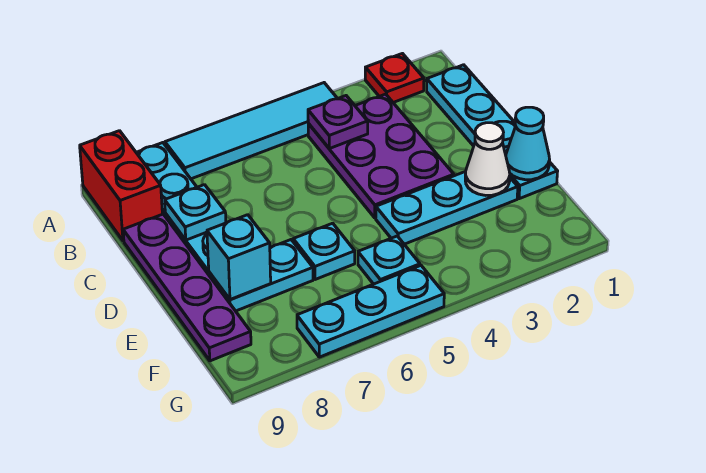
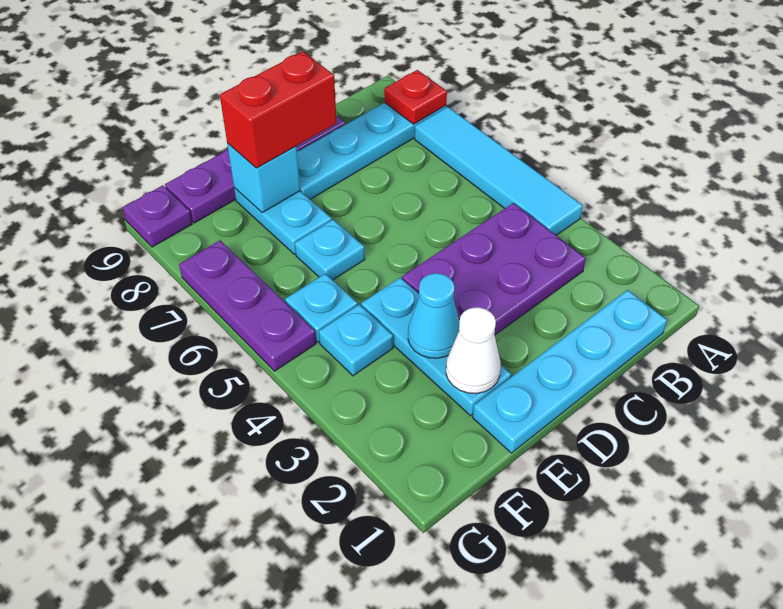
red plate A2 level 1 -> red plate A8 level 2
red brick A9:B9 level 1 -> red brick D8:E8 level 3
purple plate B4 level 2 -> purple plate G9 level 1
cyan plate C8 level 2 -> cyan plate F4 level 1
cyan cone E1 level 2 -> cyan cone E3 level 2
cyan plate G5:G7 level 1 -> purple plate G5:G7 level 1

